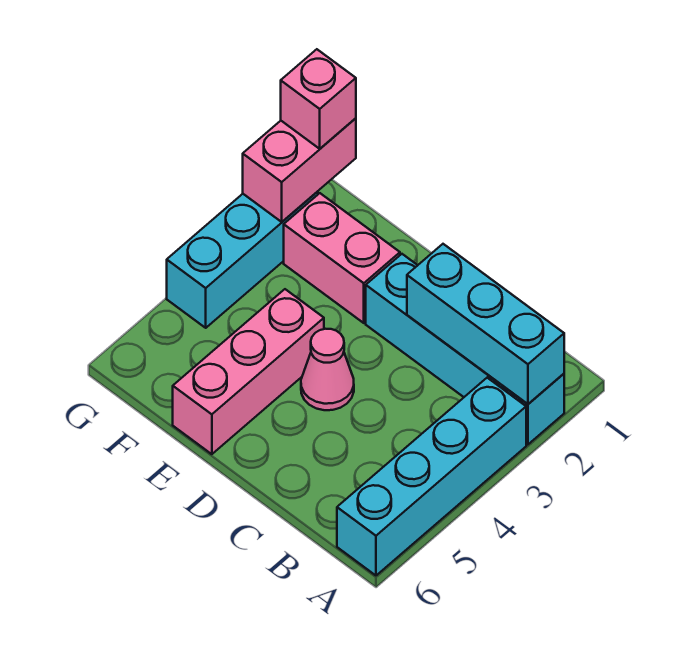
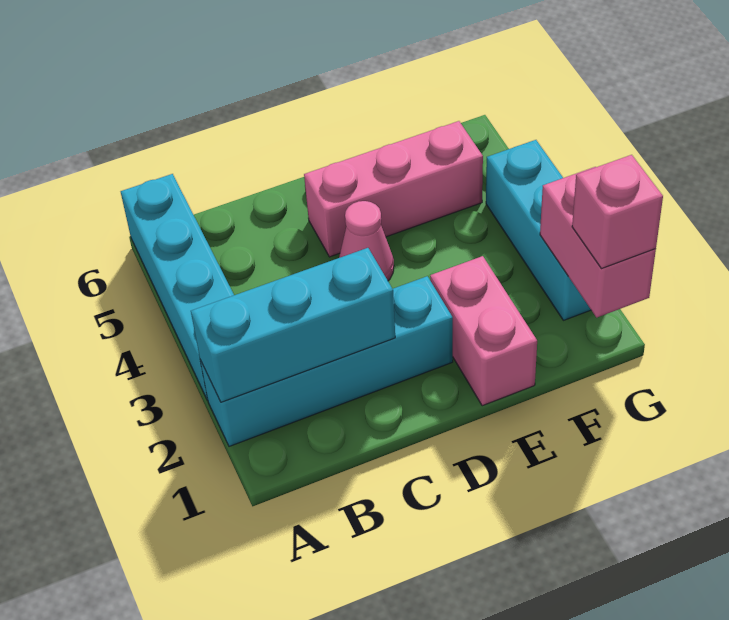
pink brick E2:F2 level 1 -> pink brick E1:E2 level 1
pink brick E4:E6 level 1 -> pink brick D5:F5 level 1

